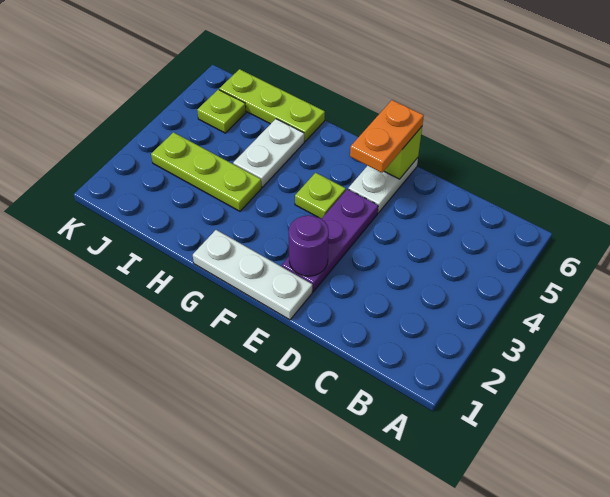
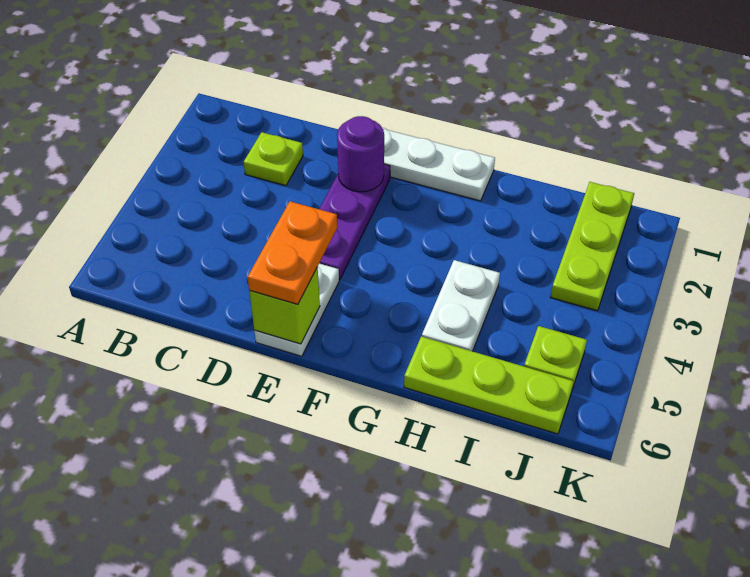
lime plate F4 level 1 -> lime plate C2 level 1
lime plate H3:J3 level 1 -> lime plate J1:J3 level 1

